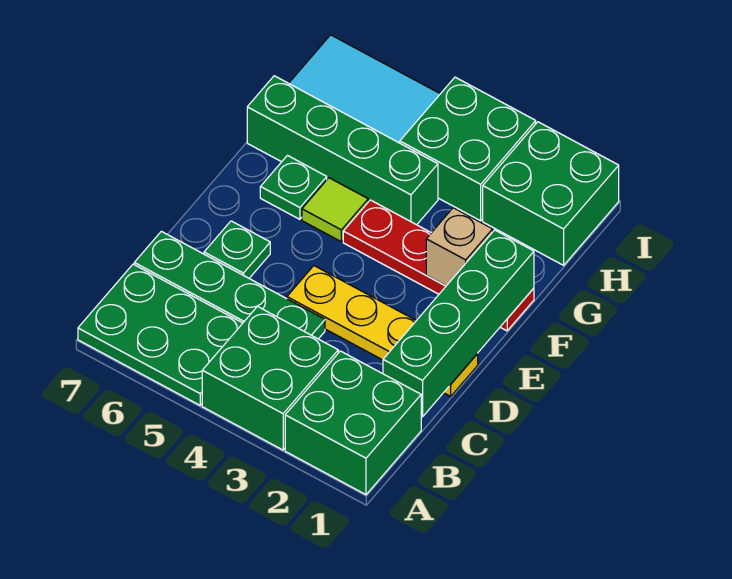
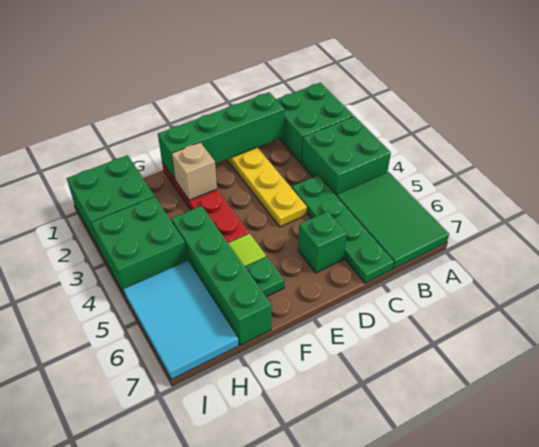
green plate A5:B7 level 1 -> green tile A5:B7 level 1
green plate D6 level 1 -> green brick D6 level 1

